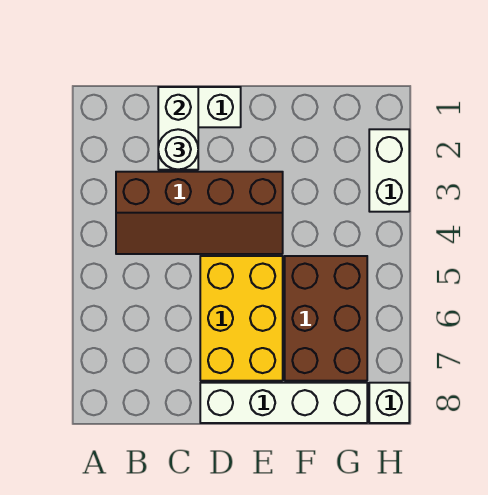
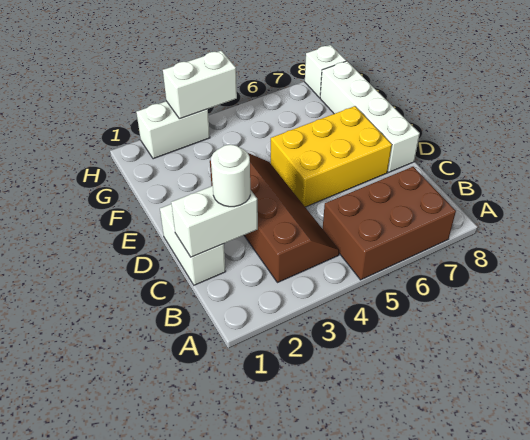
brown brick F5:G7 level 1 -> brown brick A5:B7 level 1
none -> white brick H3:H4 level 2

